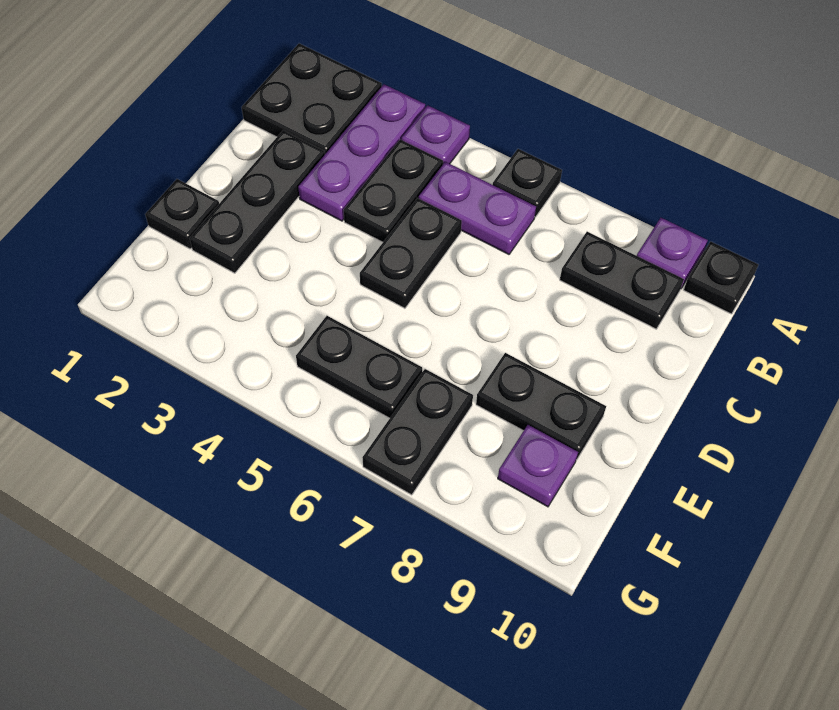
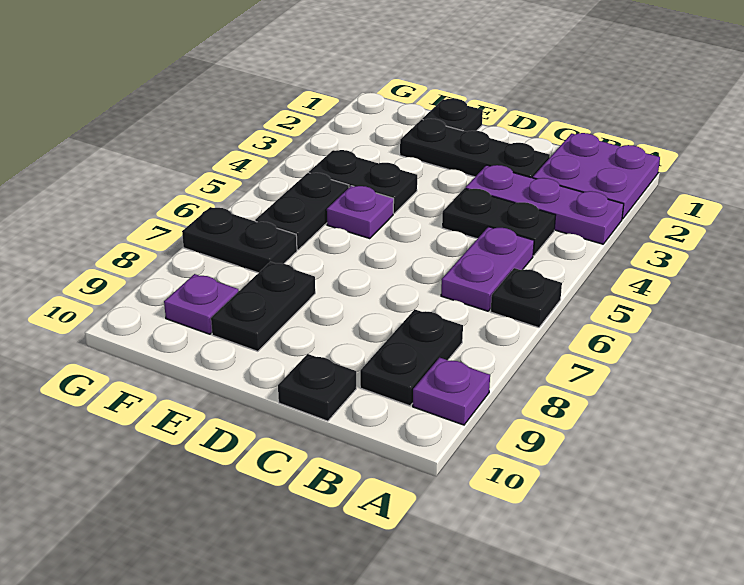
black plate A1:B2 level 1 -> purple plate A1:B2 level 1
purple plate A4 level 1 -> purple plate E5 level 1
black plate A10 level 1 -> black plate C10 level 1
black plate C5:D5 level 1 -> black plate E4:F4 level 1

